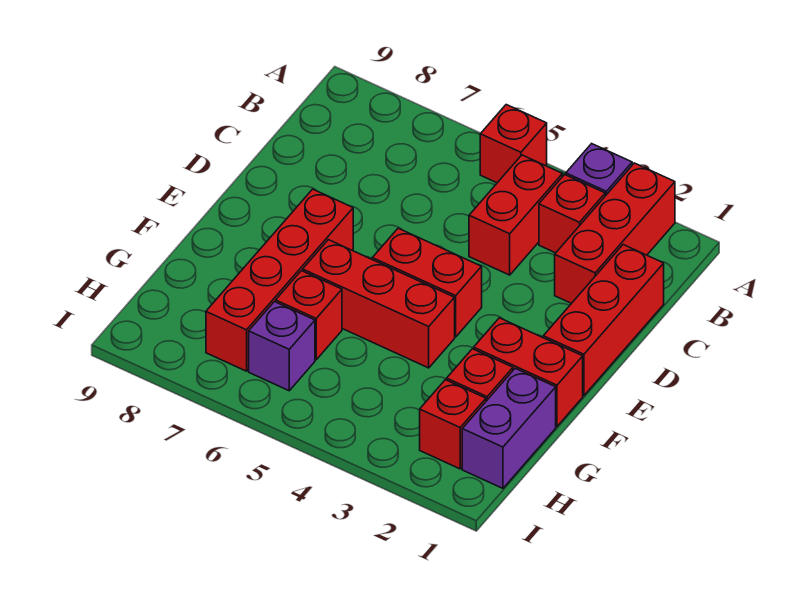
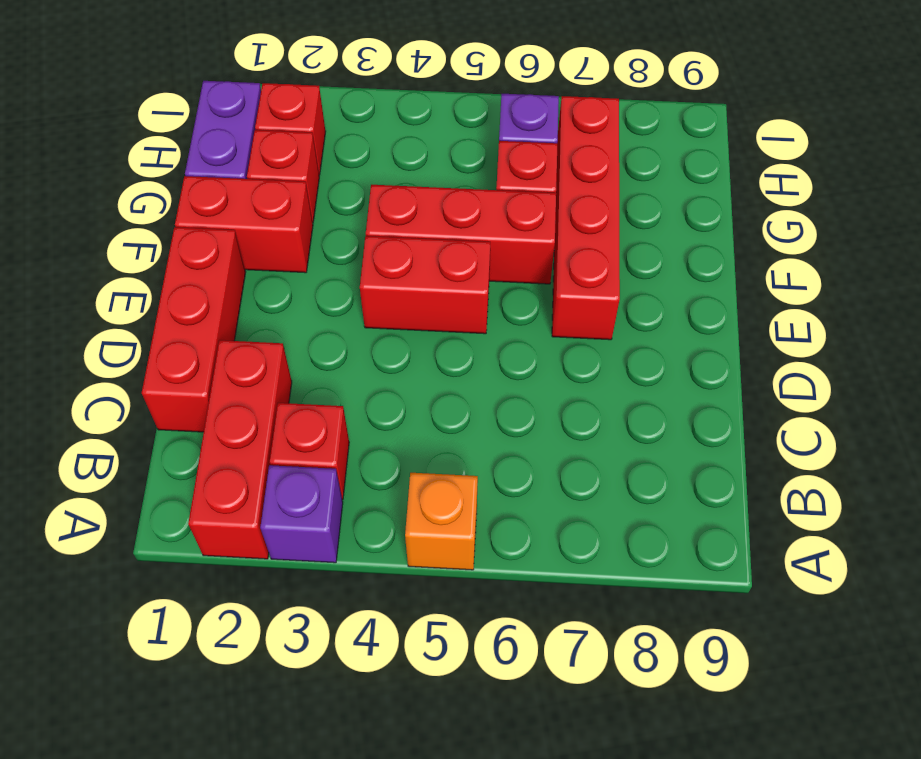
red brick A5 level 1 -> orange brick A5 level 1
red brick B4:C4 level 1 -> none

